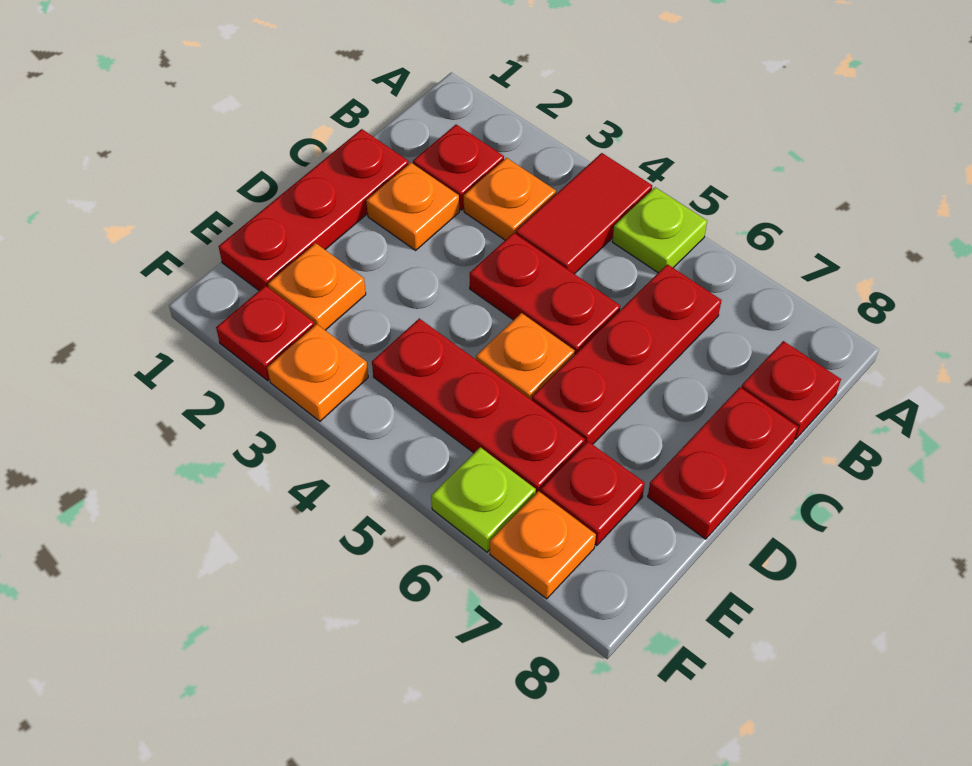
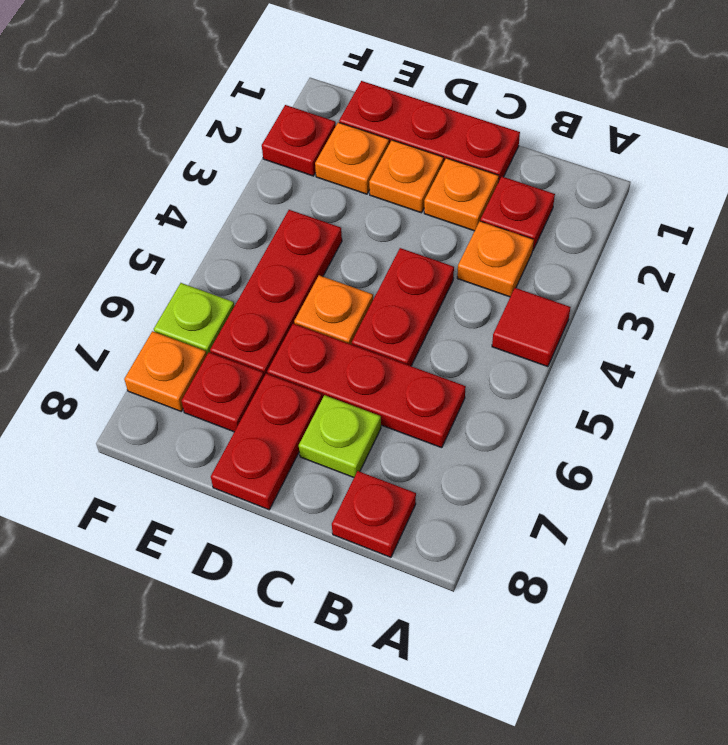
red tile A4:B4 level 1 -> red tile A4 level 1
lime plate A5 level 1 -> lime plate C7 level 1
red plate C8:D8 level 1 -> red plate D7:D8 level 1
orange plate F3 level 1 -> orange plate D2 level 1

